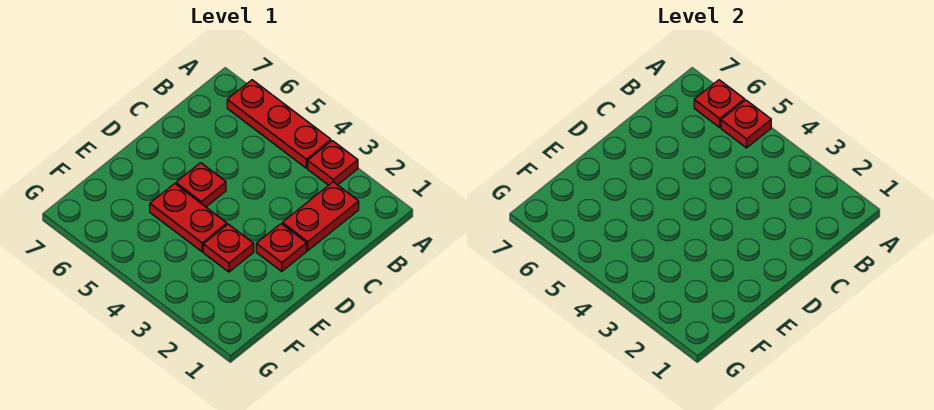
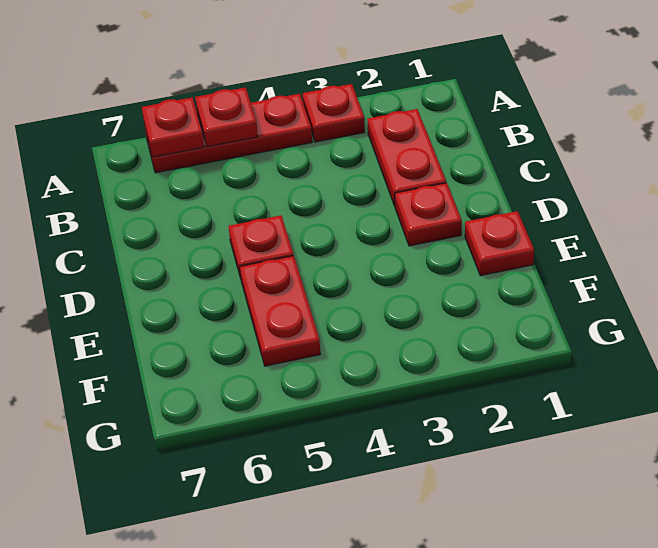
red plate E3 level 1 -> red plate E1 level 1
red plate E4:E5 level 1 -> red plate E5:F5 level 1

